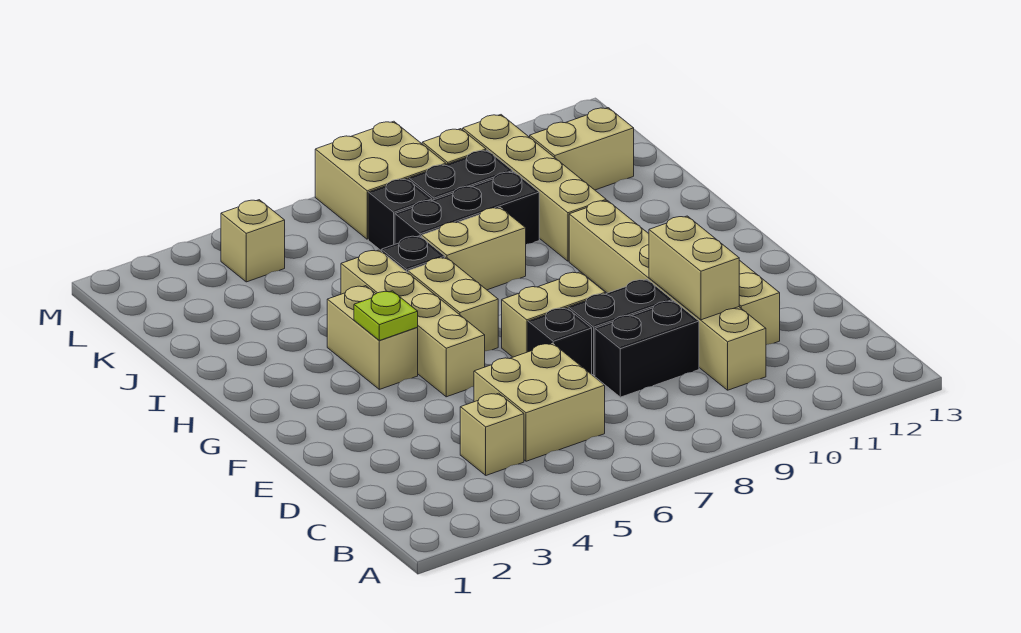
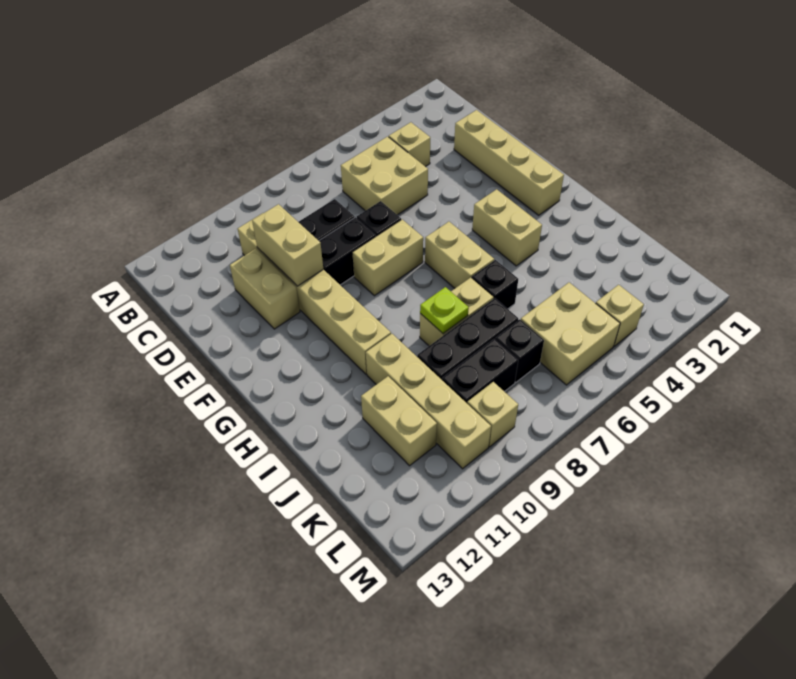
tan brick F5:I5 level 1 -> tan brick D2:G2 level 1
lime plate G4 level 2 -> lime plate I8 level 2
tan brick K11:K12 level 1 -> tan brick J11:K11 level 1
tan brick L7:M8 level 1 -> tan brick K5:L6 level 1

